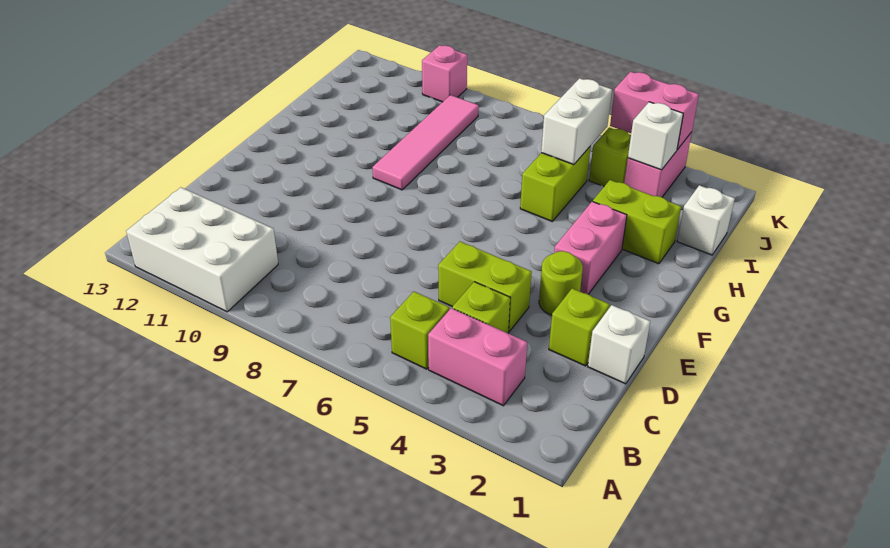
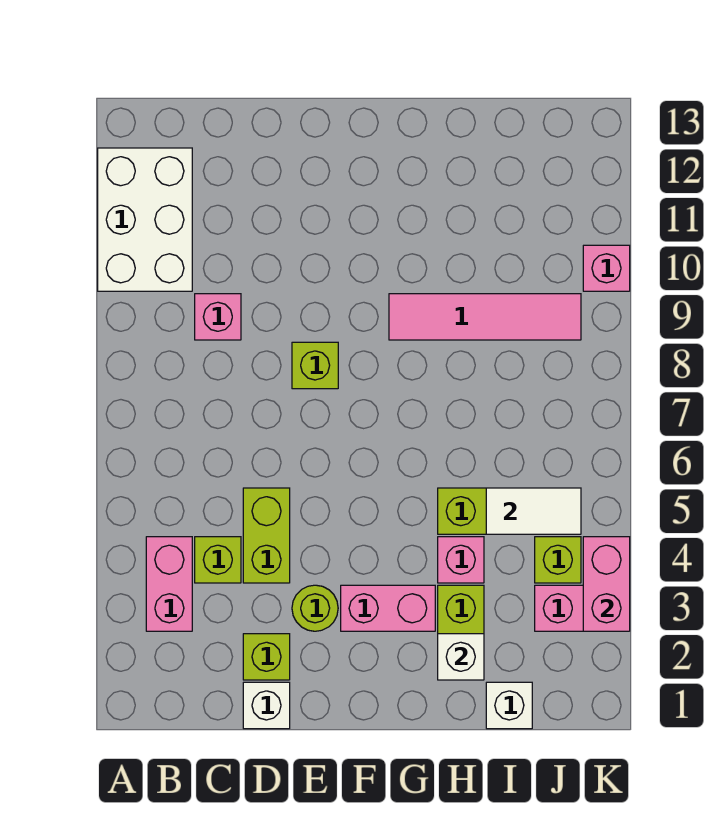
lime brick B5 level 1 -> lime brick E8 level 1
none -> pink brick C9 level 1
none -> pink brick H4 level 1
white brick I5:J5 level 2 -> white tile I5:J5 level 2
white brick J3 level 2 -> white brick H2 level 2

